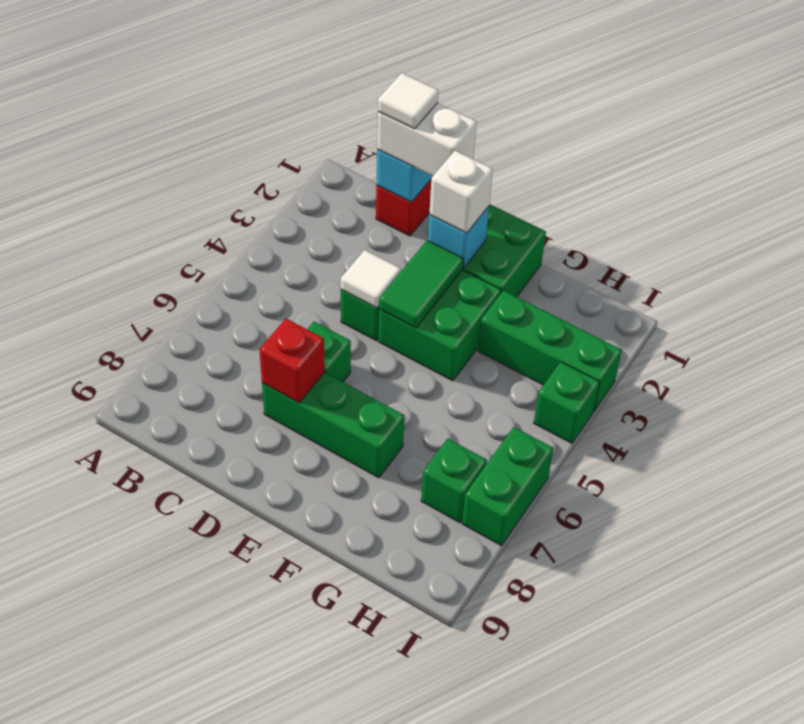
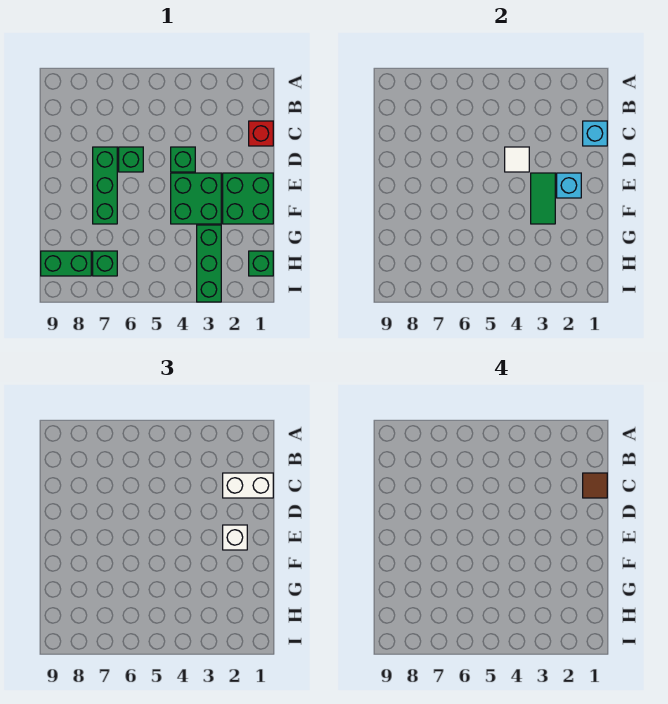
white brick C1:D1 level 3 -> white brick C1:C2 level 3
white tile C1 level 4 -> brown tile C1 level 4
red brick D7 level 2 -> none
green tile E3:E4 level 2 -> green tile E3:F3 level 2
green brick I4 level 1 -> green brick H1 level 1
green brick I6:I7 level 1 -> green brick H8:H9 level 1

